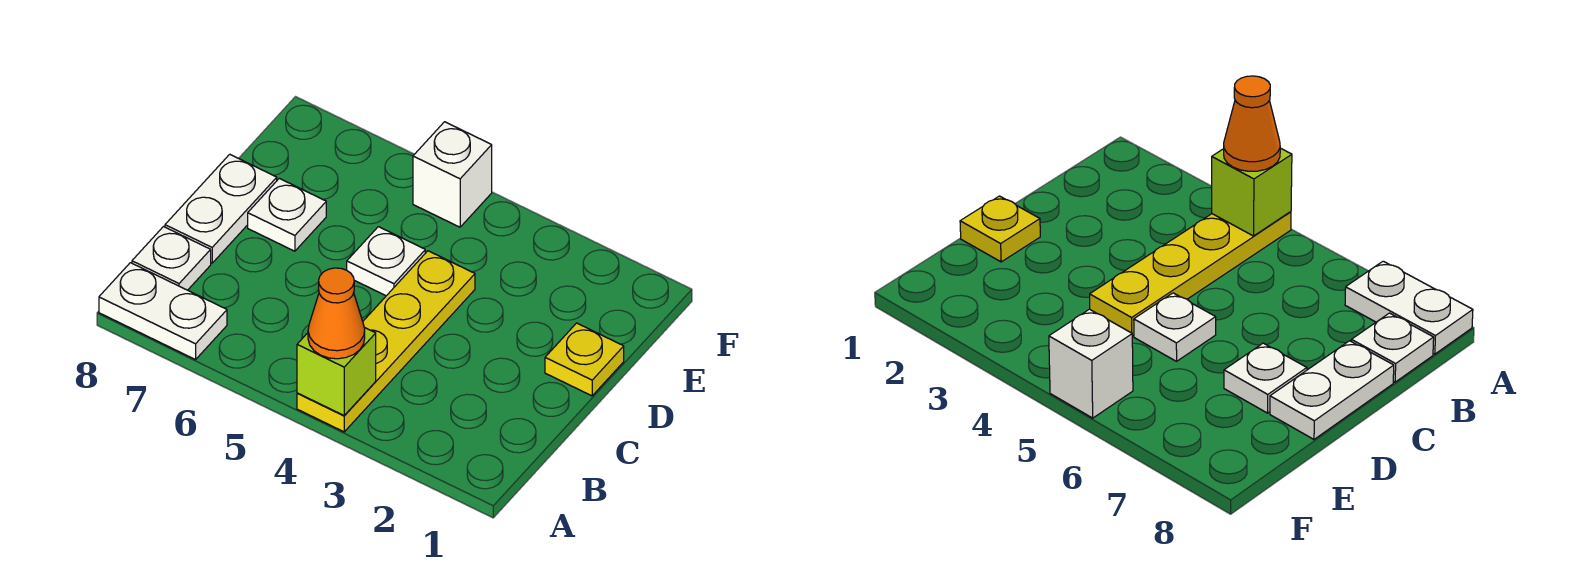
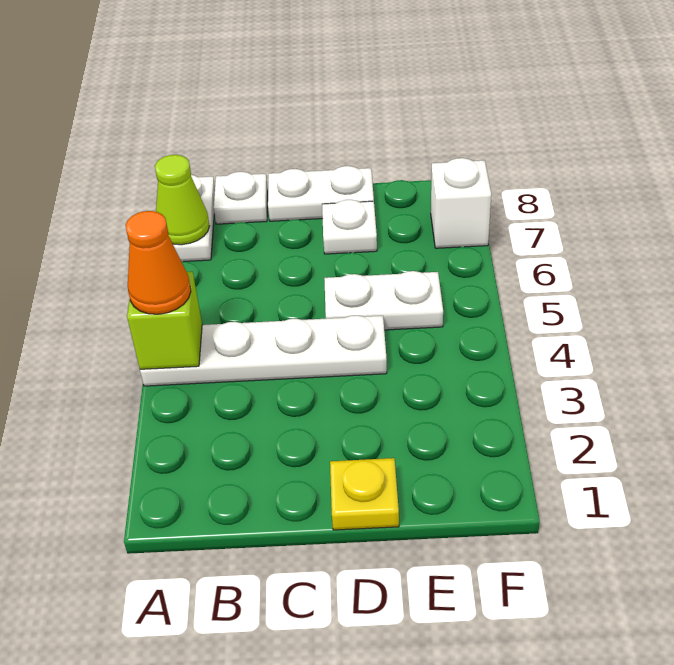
yellow plate A4:D4 level 1 -> white plate A4:D4 level 1
none -> lime cone A7 level 2
white plate D5 level 1 -> white plate D5:E5 level 1
white brick F5 level 1 -> white brick F7 level 1

